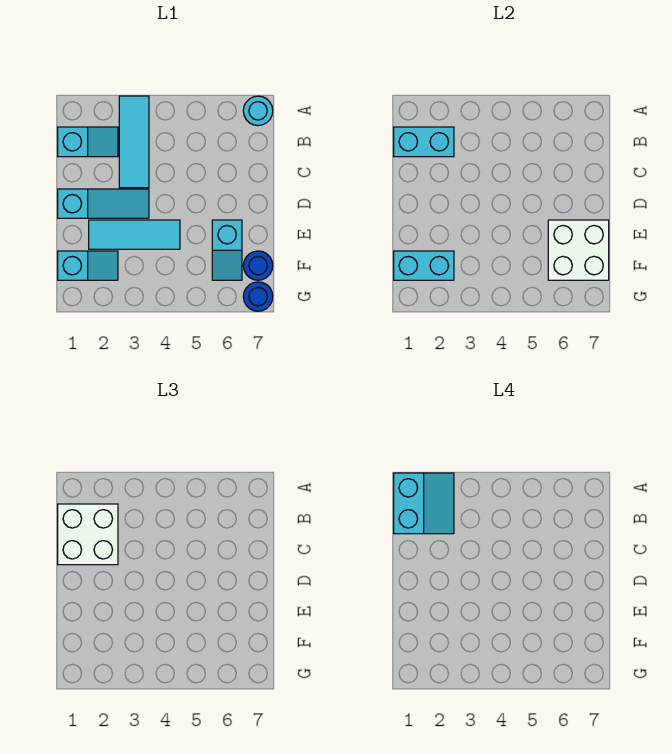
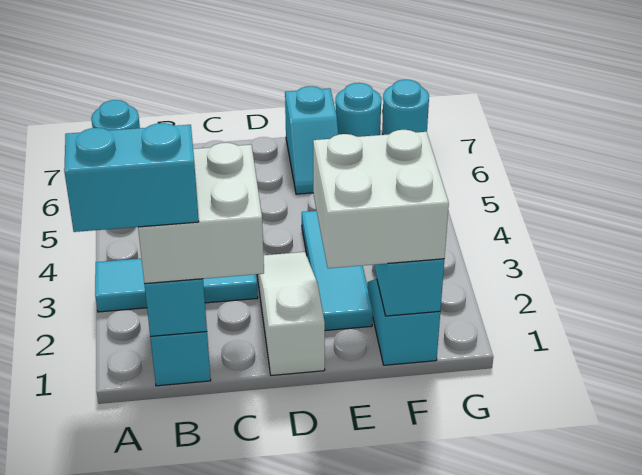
cyan slope D1:D3 level 1 top 1 -> white slope D1:D3 level 1 top 1
cyan slope E6:F6 level 1 top E -> cyan slope E6:E7 level 1 top 7
white brick E6:F7 level 2 -> white brick E1:F2 level 3
blue round brick F7 level 1 -> cyan round brick F7 level 1
blue round brick G7 level 1 -> cyan round brick G7 level 1

